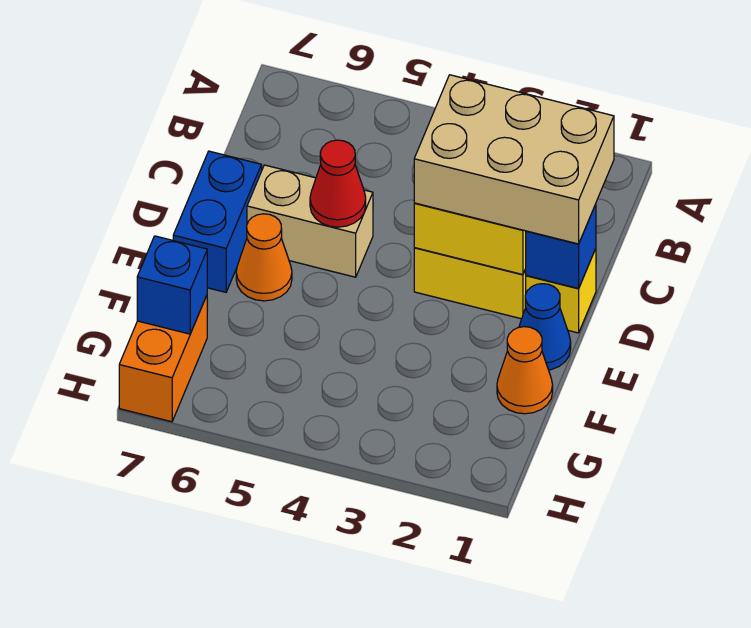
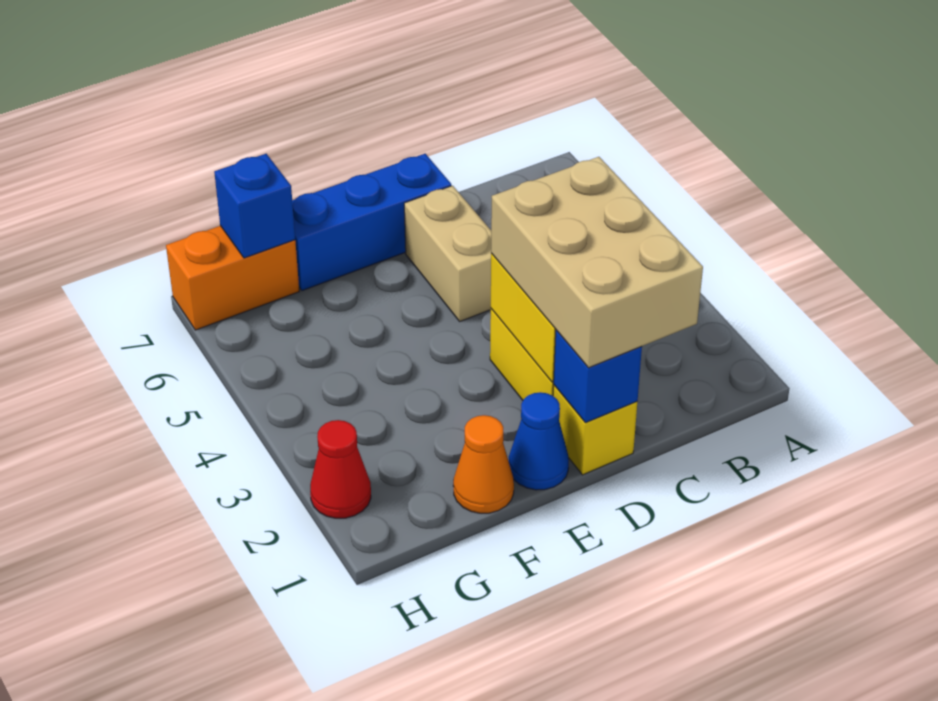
red cone D5 level 2 -> red cone H2 level 1
blue brick D7:E7 level 1 -> blue brick D7:F7 level 1
orange cone E6 level 1 -> none

